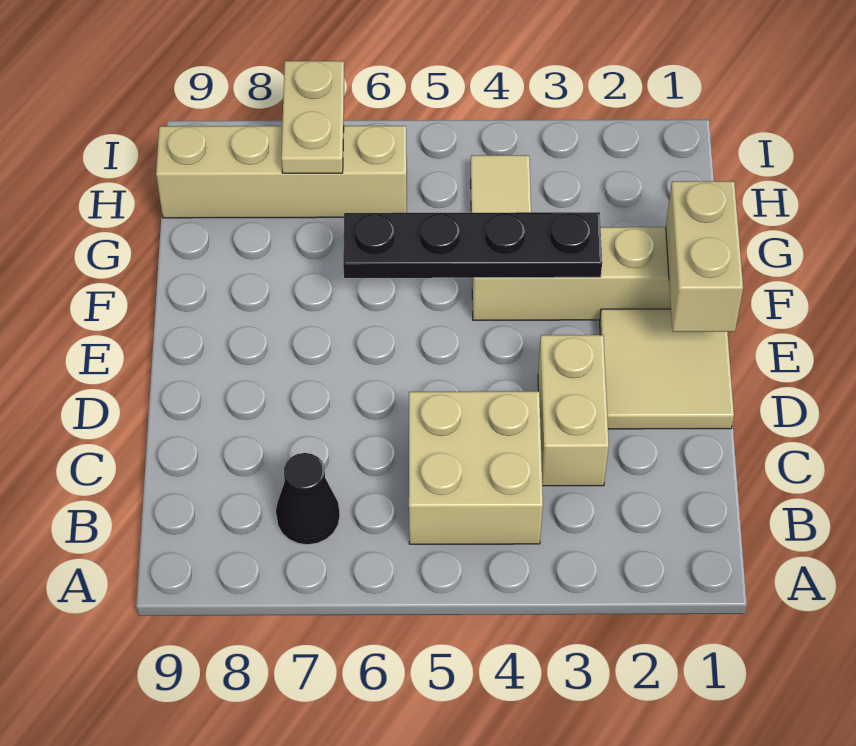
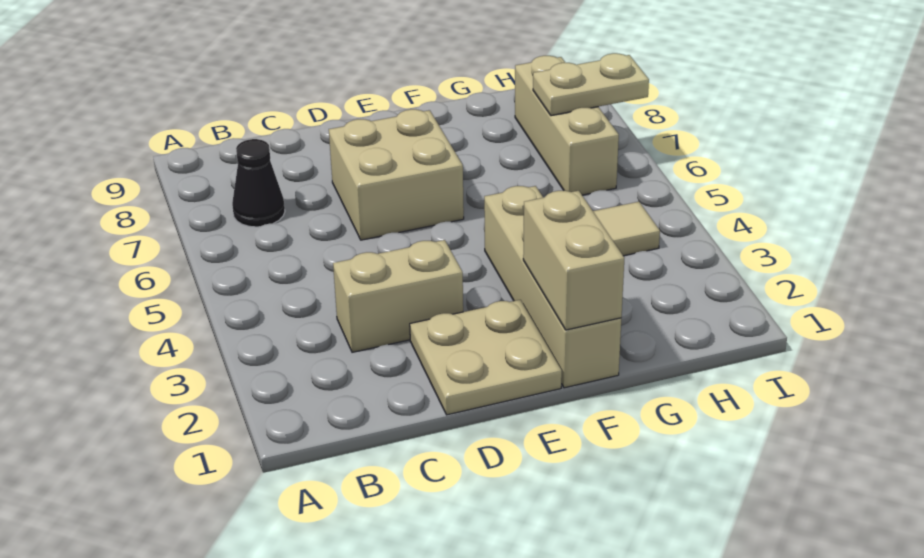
tan brick B4:C5 level 1 -> tan brick D6:E7 level 1
tan tile D1:E2 level 1 -> tan plate D1:E2 level 1
tan brick E1:F1 level 2 -> tan brick F1:F2 level 2
black plate F3:F6 level 2 -> none
tan brick H6:H9 level 1 -> tan brick H6:H8 level 1

